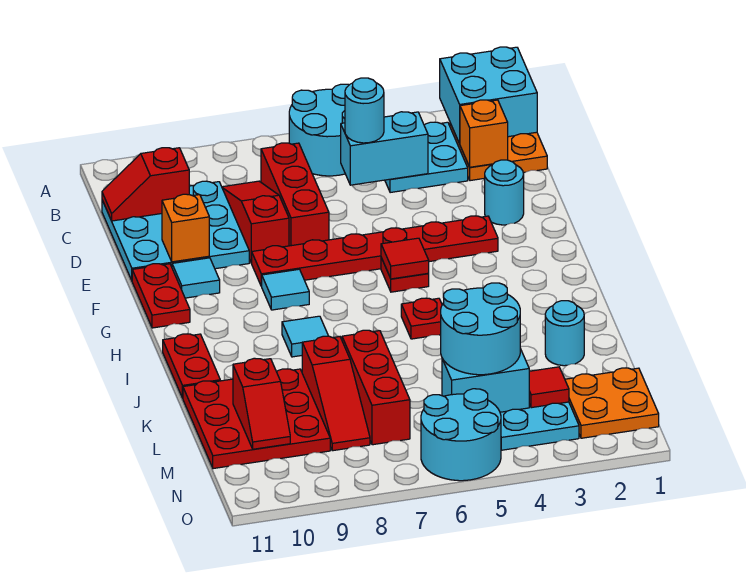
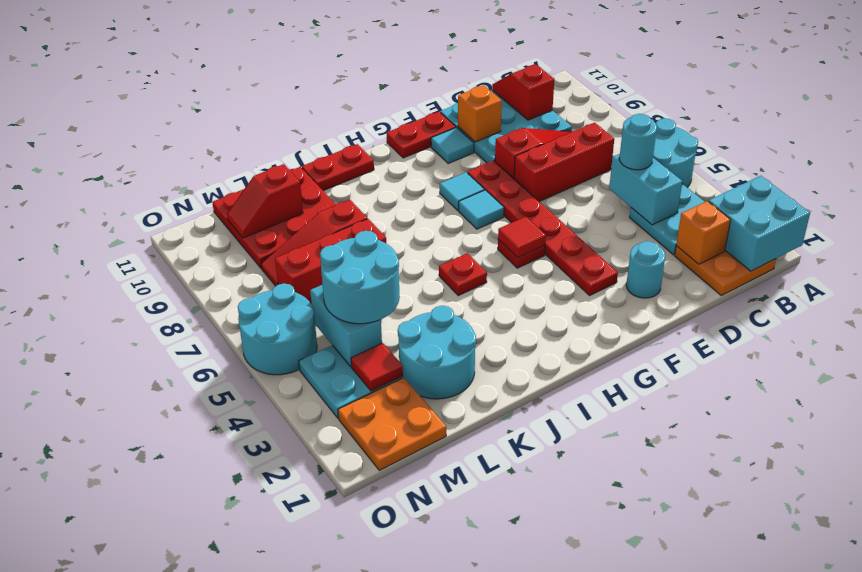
cyan tile I8 level 1 -> cyan tile G7 level 1
cyan round brick K2 level 1 -> cyan round brick K2:L3 level 1

